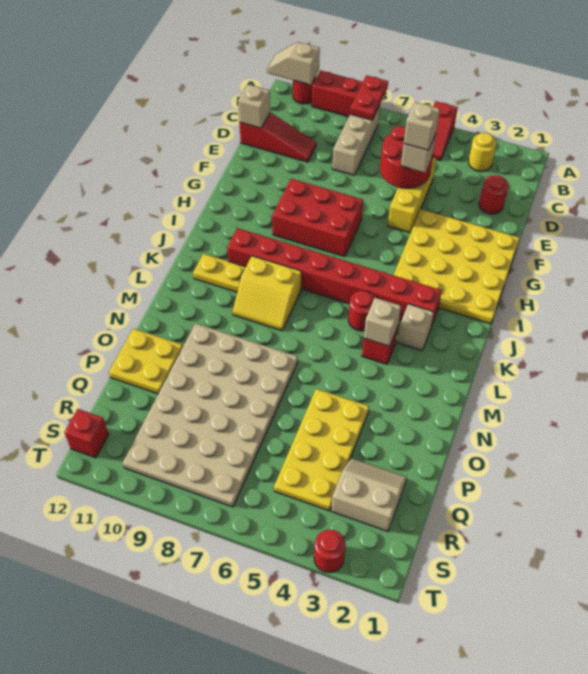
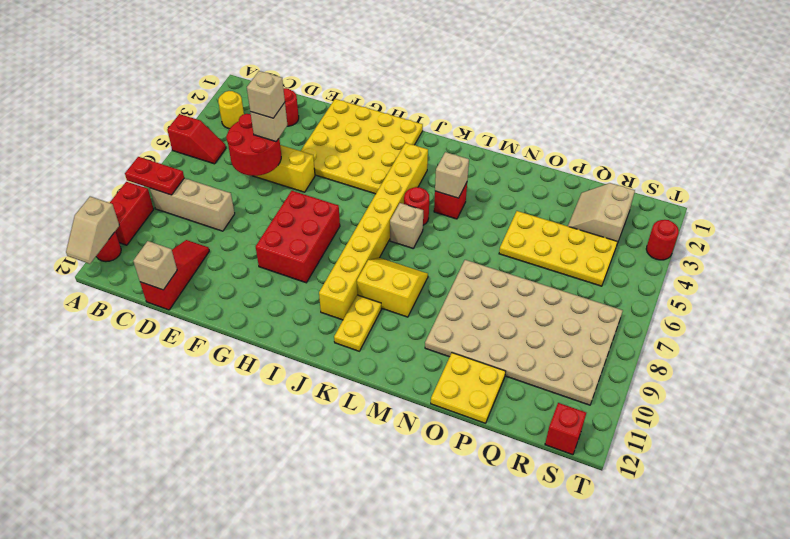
red brick J3:J10 level 1 -> yellow brick J3:J10 level 1
tan brick K3 level 1 -> tan brick K6 level 1
yellow slope K8:L9 level 1 top K -> yellow slope K8:L9 level 1 top 9

